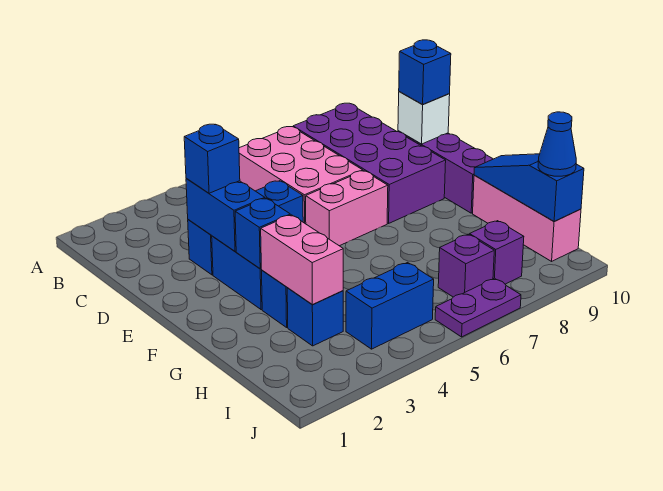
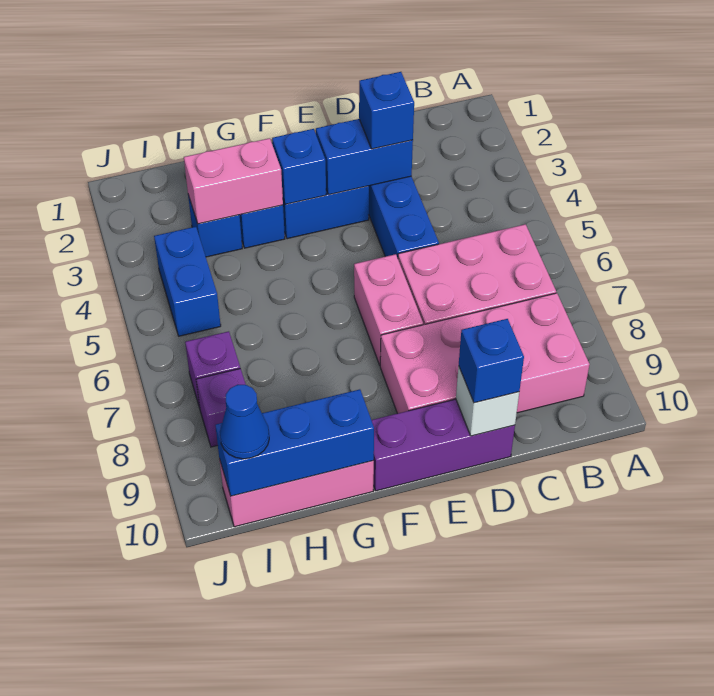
purple brick B8:E9 level 1 -> pink brick B8:E9 level 1
blue slope G10:I10 level 2 top I -> blue brick G10:I10 level 2
purple plate J6:J7 level 1 -> none

